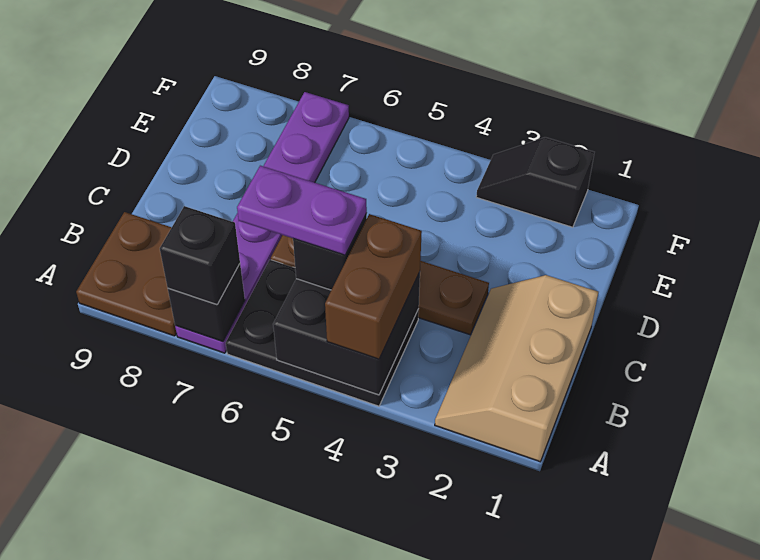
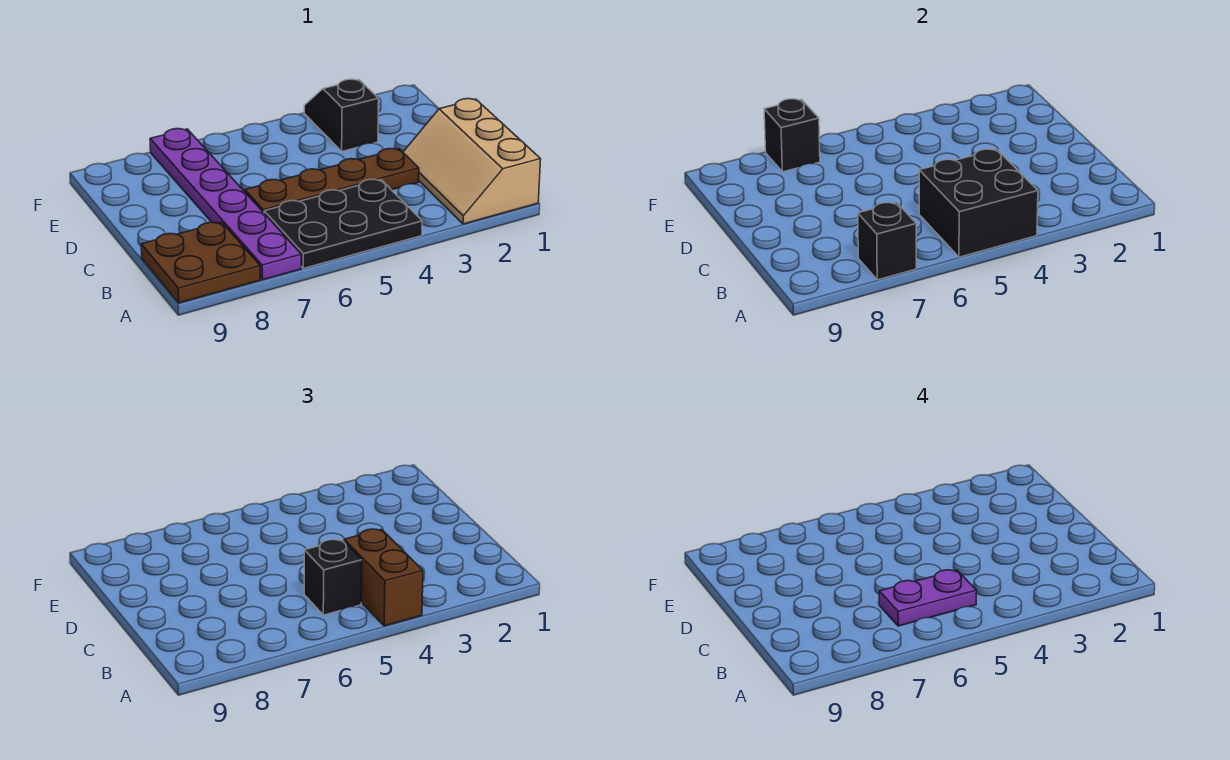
black brick A7 level 3 -> black brick F7 level 2
black slope F2:F3 level 1 top 2 -> black slope E3:F3 level 1 top E

